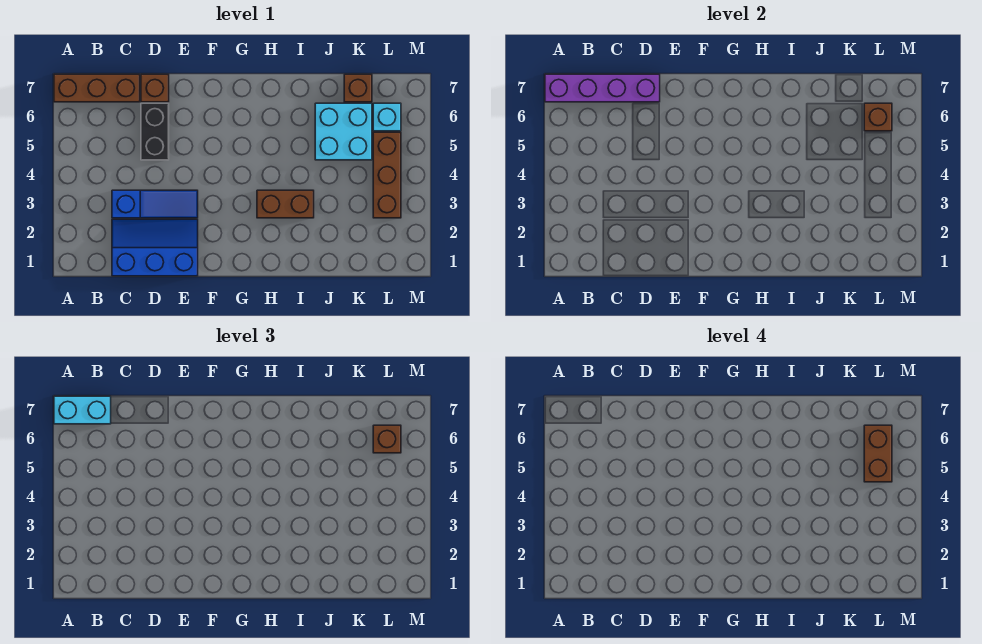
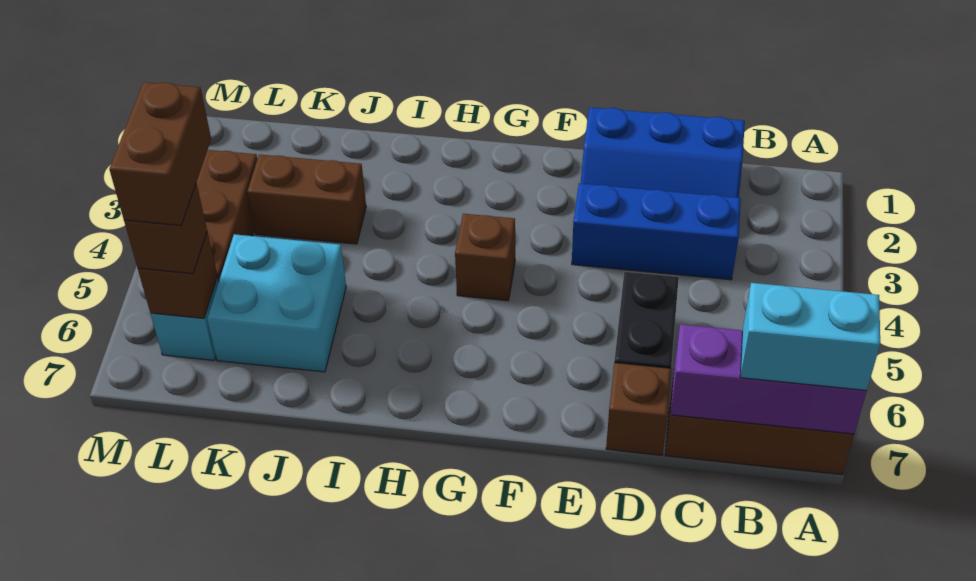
purple brick A7:D7 level 2 -> purple brick A7:C7 level 2
blue slope C3:E3 level 1 top C -> blue brick C3:E3 level 1
brown brick H3:I3 level 1 -> brown brick J3:K3 level 1
brown brick K7 level 1 -> brown brick G4 level 1

